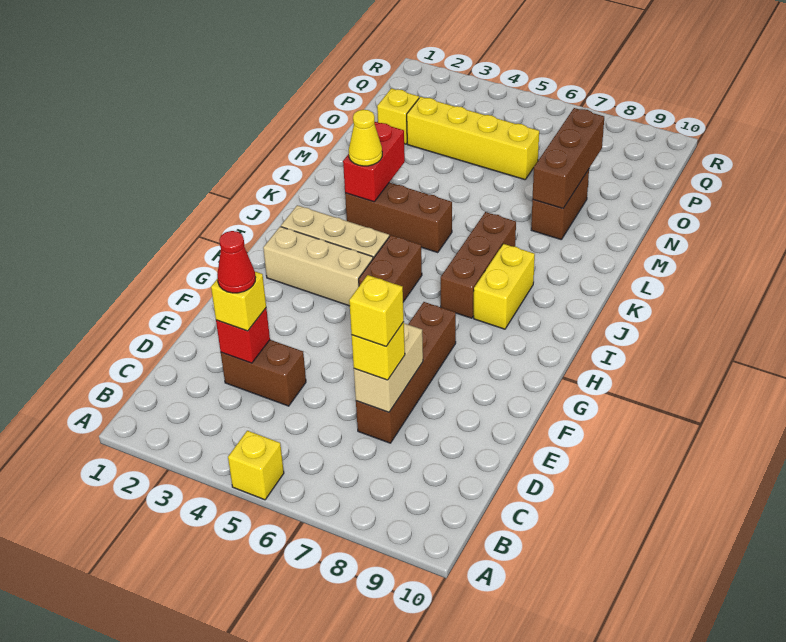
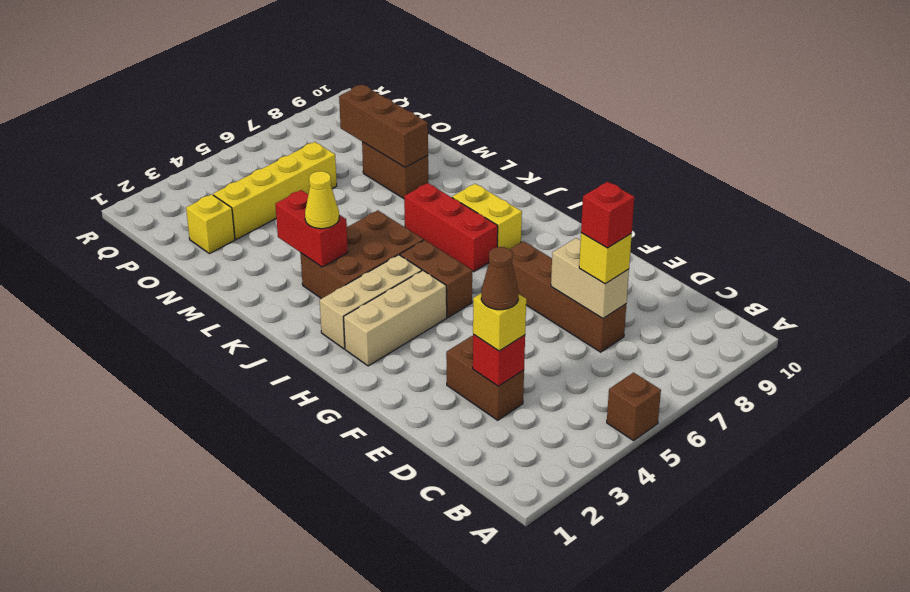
yellow brick A5 level 1 -> brown brick A5 level 1
brown brick D3:D4 level 1 -> brown brick D3:E3 level 1
red cone D3 level 4 -> brown cone D3 level 4
yellow brick D7 level 4 -> red brick D7 level 4
brown brick I7:K7 level 1 -> red brick I7:K7 level 1
brown brick K3:K5 level 1 -> brown brick J3:K5 level 1

